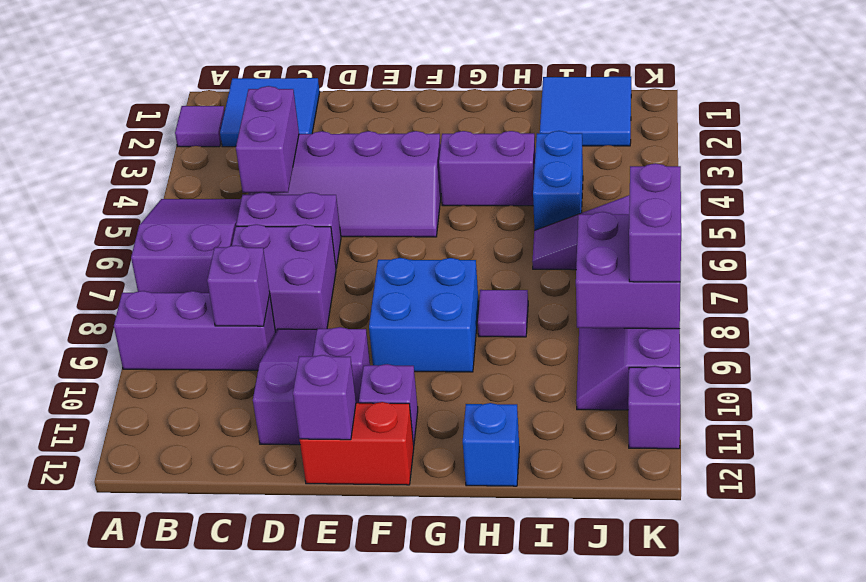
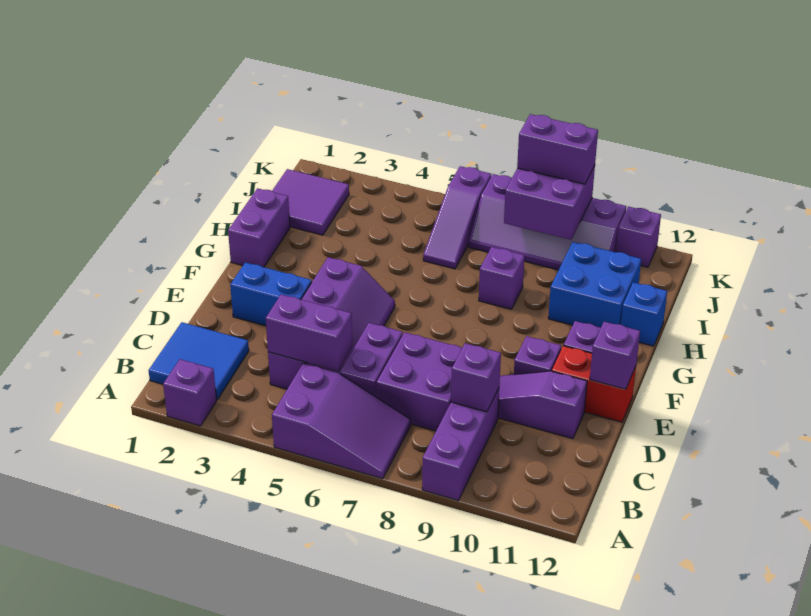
purple tile A2 level 1 -> purple brick A2 level 1
purple slope A5:B7 level 1 top 7 -> purple slope A5:B7 level 1 top 5
red brick E12:F12 level 1 -> red brick E11:E12 level 1
blue brick F8:G9 level 1 -> blue brick H10:I11 level 1
purple brick G4:H4 level 1 -> purple brick G1:H1 level 1
purple tile H8 level 1 -> purple brick H8 level 1
blue tile I1:J2 level 1 -> purple tile I1:J2 level 1
blue brick I4:I5 level 1 -> blue brick E2:E3 level 1

